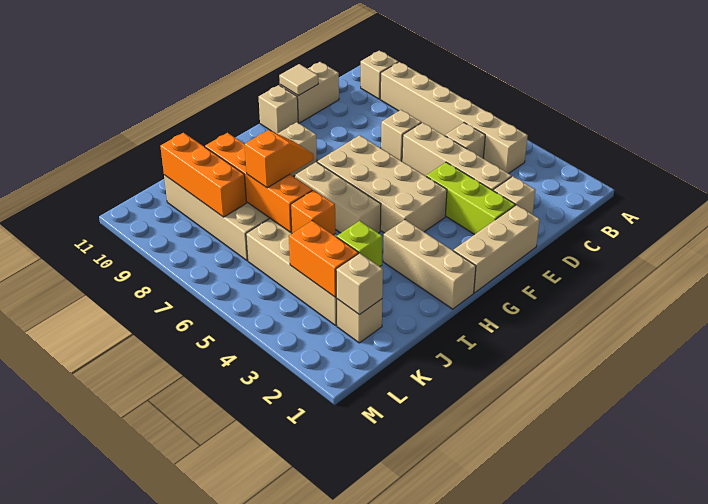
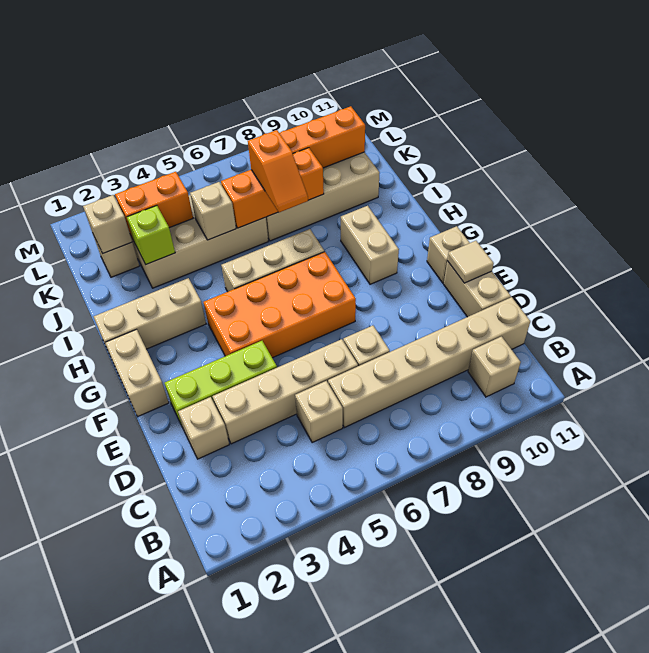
tan brick B4:B9 level 1 -> tan brick C6:C11 level 1
tan brick E1:G1 level 1 -> tan brick F1:G1 level 1
tan brick F4:G7 level 1 -> orange brick F4:G7 level 1
orange brick J5 level 2 -> tan brick J5 level 2
orange brick J6:J9 level 2 -> orange brick J6:J8 level 2

